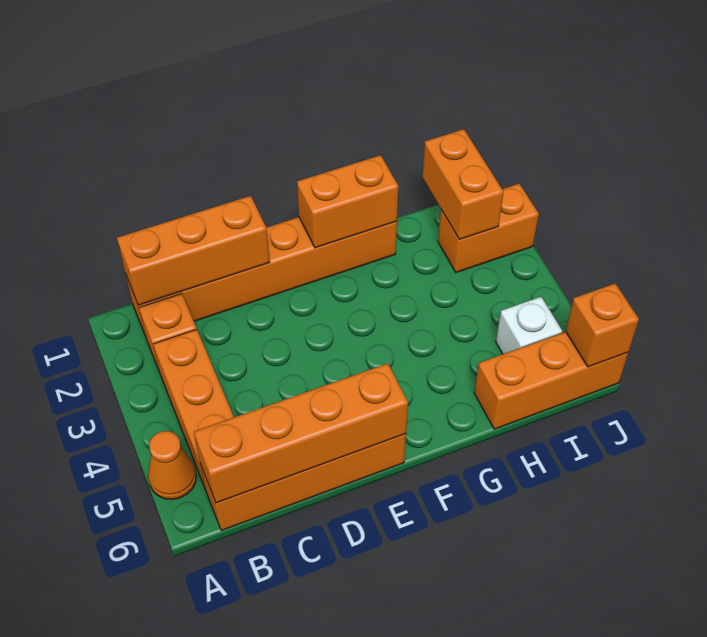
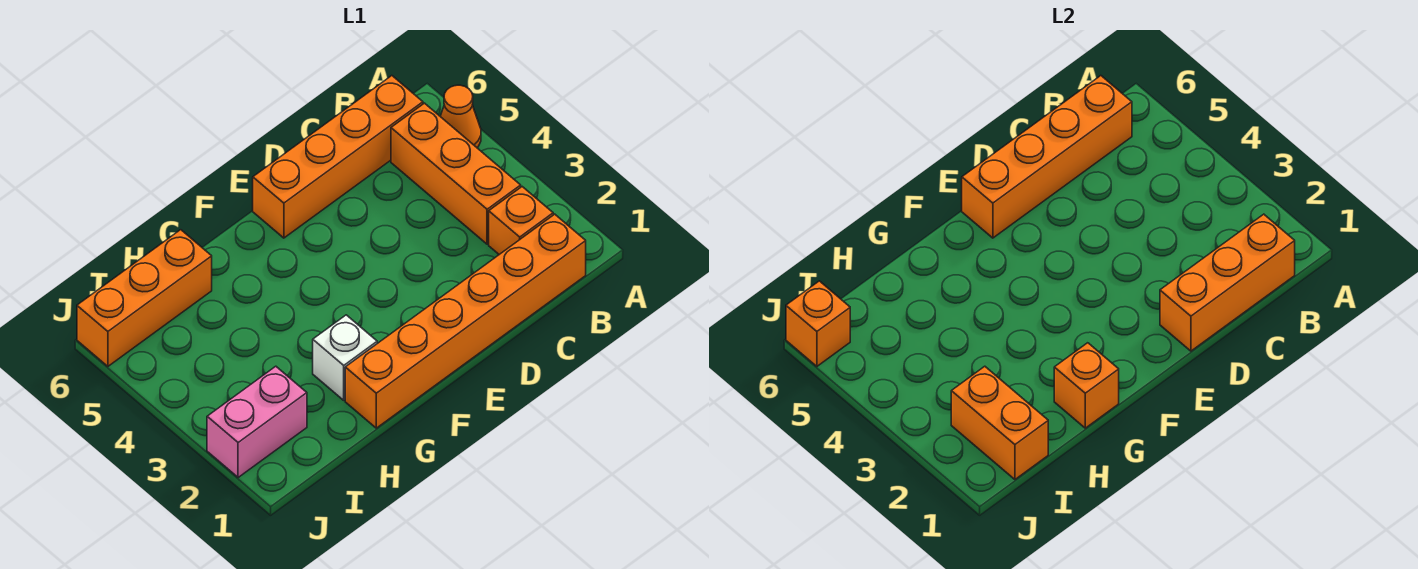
orange brick F1:G1 level 2 -> orange brick G1 level 2
orange brick I2:J2 level 1 -> pink brick I2:J2 level 1
white brick I5 level 1 -> white brick G2 level 1

